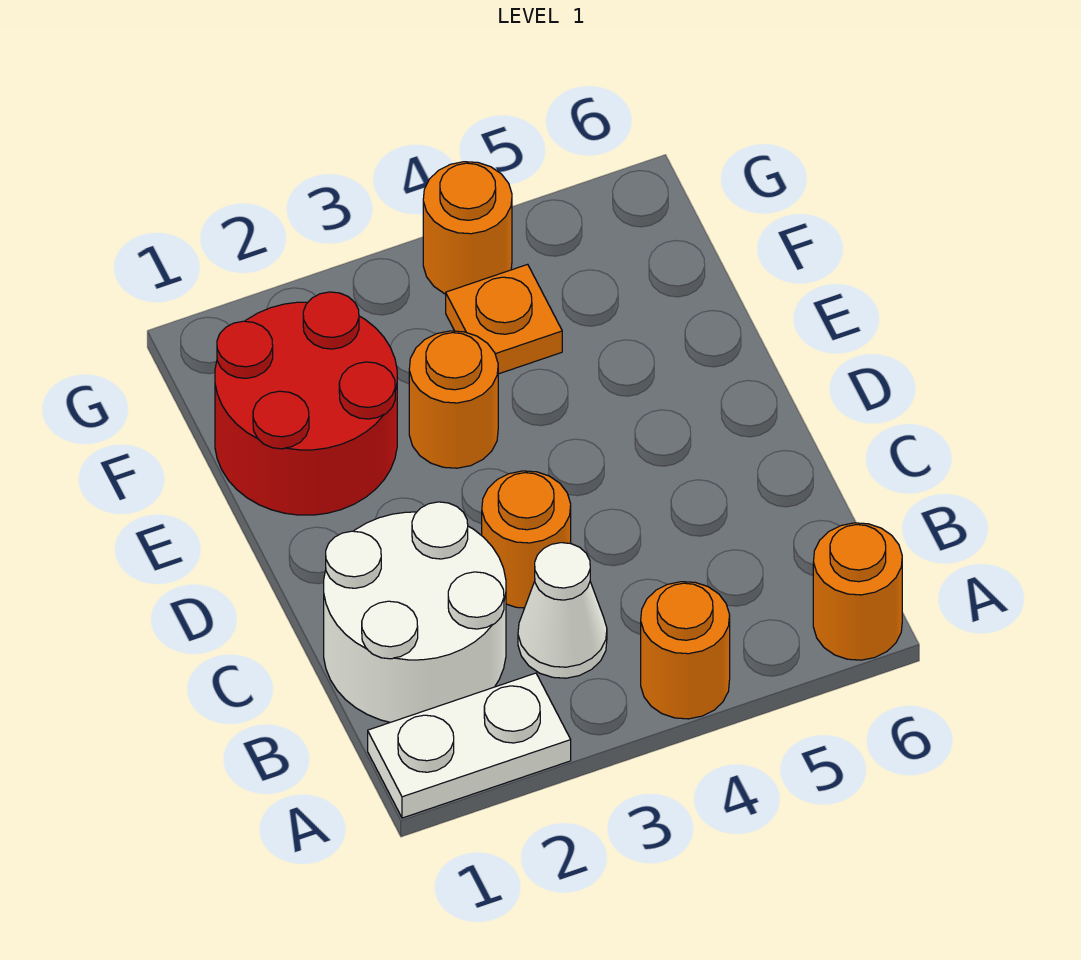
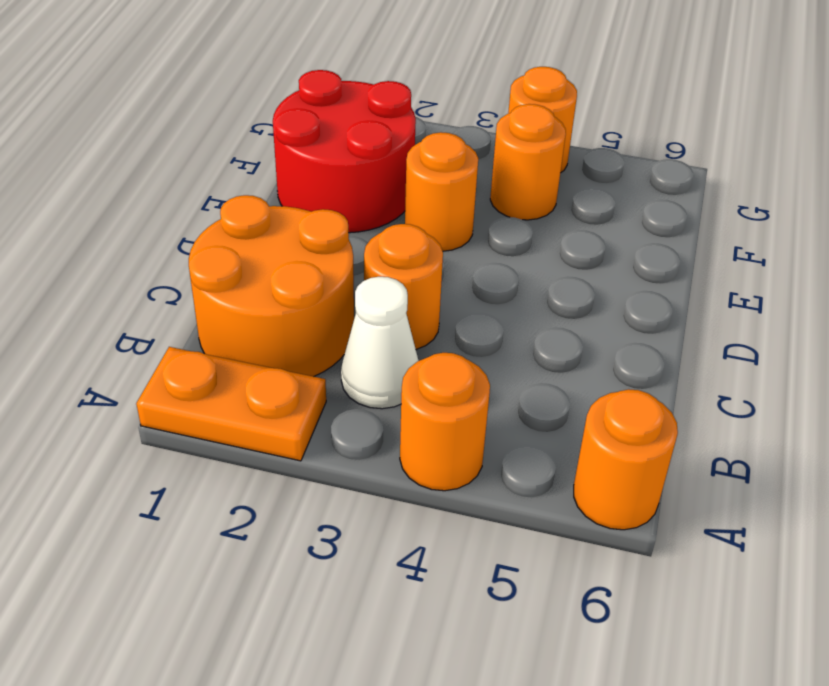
white plate A1:A2 level 1 -> orange plate A1:A2 level 1
white round brick B1:C2 level 1 -> orange round brick B1:C2 level 1
orange plate F4 level 1 -> orange round brick F4 level 1

